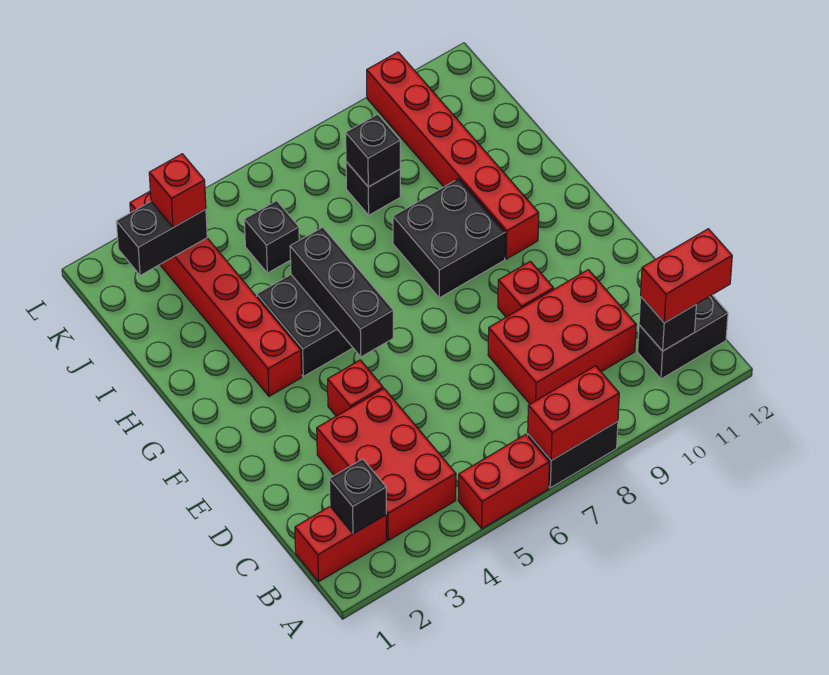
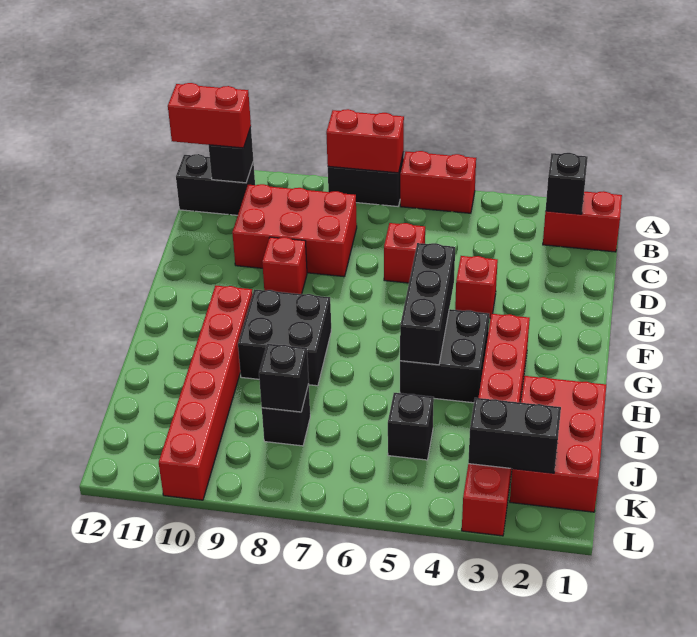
red brick B3:D4 level 1 -> red brick I1:K2 level 1
red brick K3 level 3 -> red brick D6 level 1

